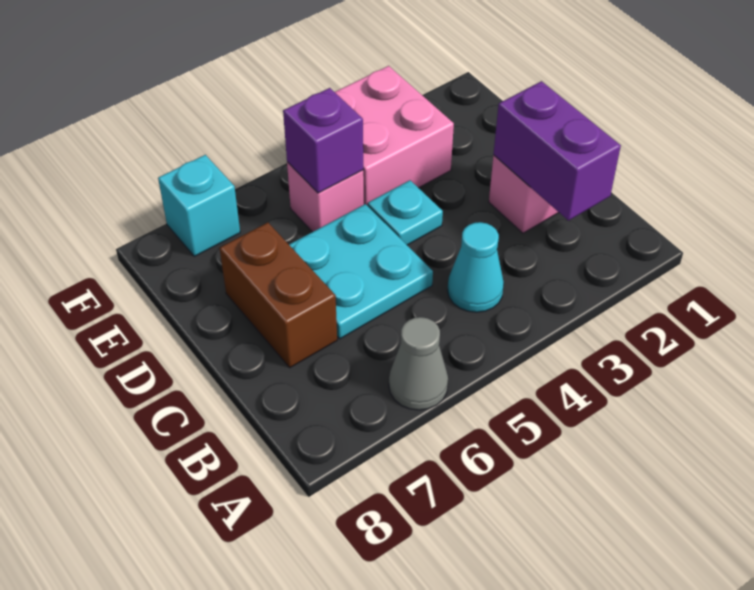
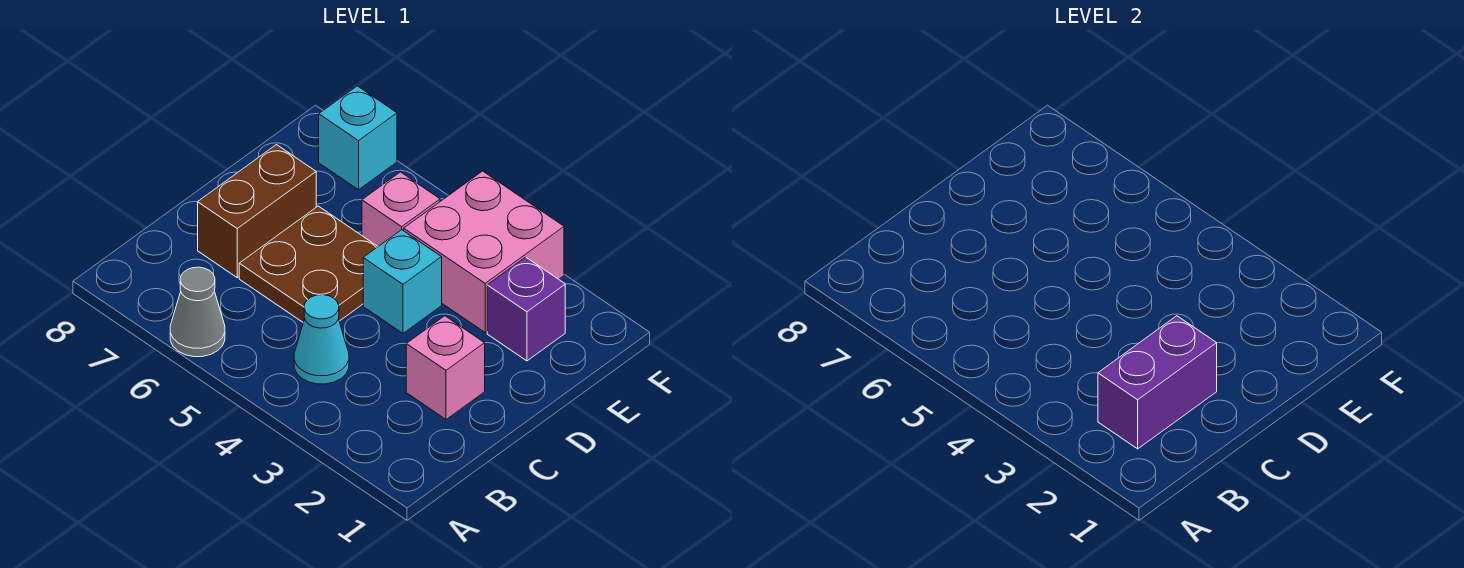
cyan plate C5:D6 level 1 -> brown plate C5:D6 level 1
cyan plate D4 level 1 -> cyan brick D4 level 1
purple brick E5 level 2 -> purple brick E2 level 1

